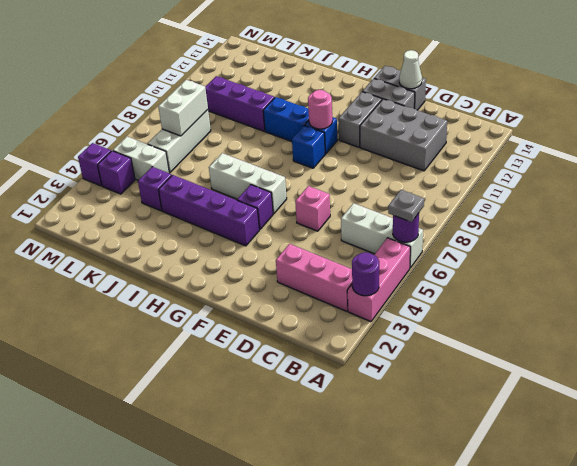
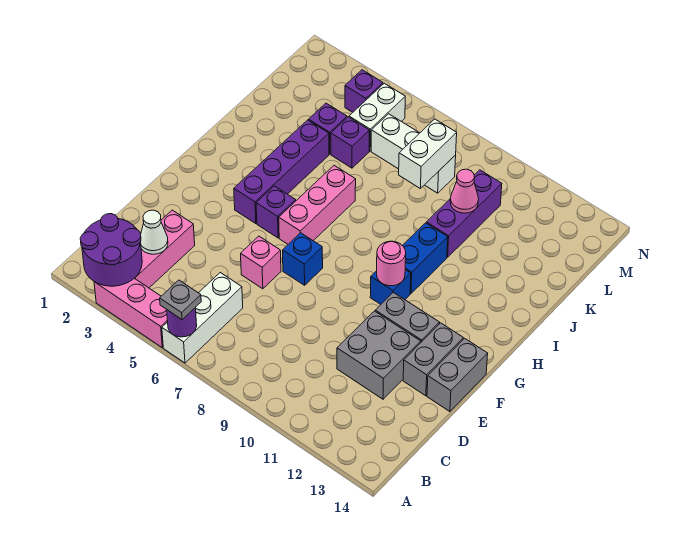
purple round brick A3 level 2 -> purple round brick A2:B3 level 2
grey brick C11:E12 level 1 -> grey brick D11:E12 level 1
white cone E14 level 2 -> white cone C3 level 2
white brick G6:I6 level 1 -> pink brick G6:I6 level 1
blue brick G9 level 1 -> blue brick F7 level 1
none -> pink cone K10 level 2
white brick L7:L8 level 2 -> white brick K8:L8 level 2
purple brick N4 level 1 -> purple brick K5 level 1

